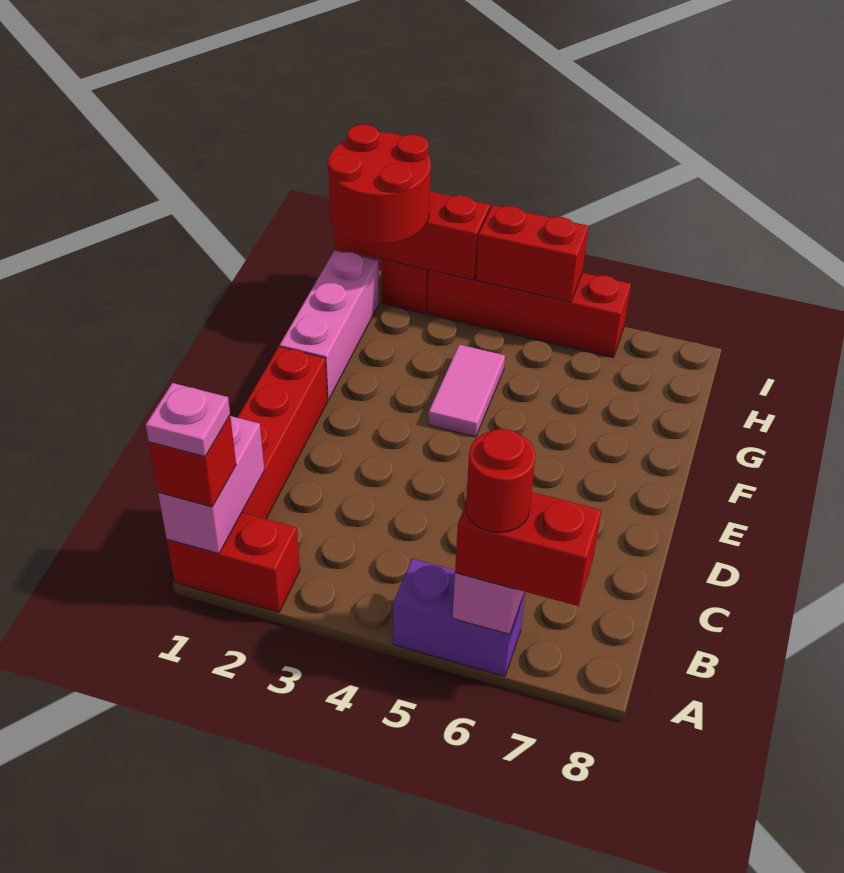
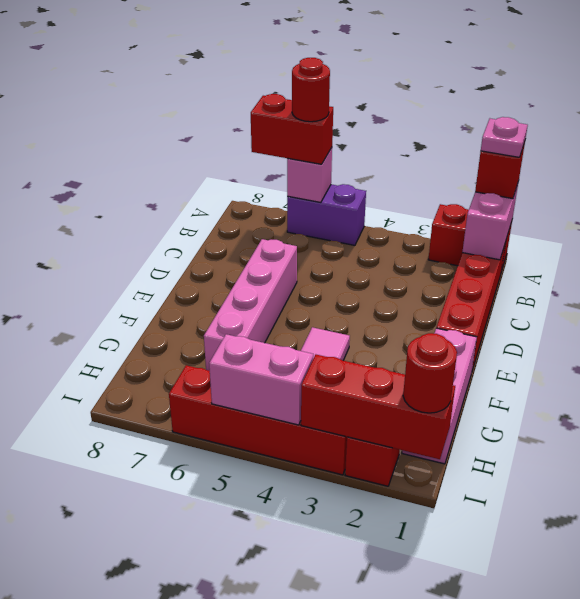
none -> pink brick D6:G6 level 1
red round brick H1:I2 level 3 -> red round brick I1 level 3
red brick I4:I5 level 2 -> pink brick I4:I5 level 2

